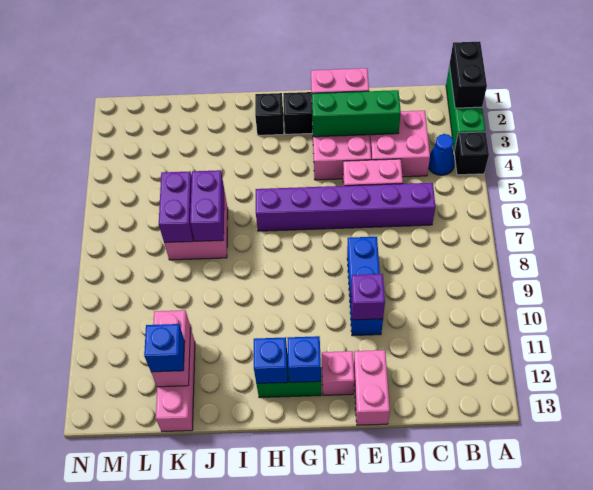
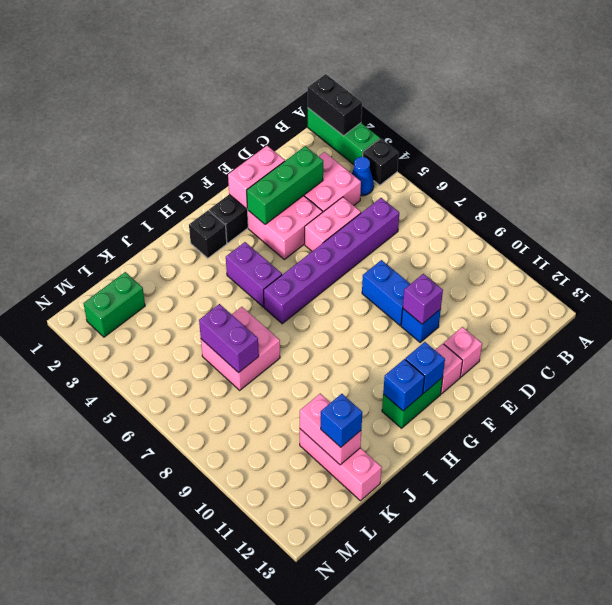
pink brick E12:E13 level 1 -> pink brick E12 level 1
purple brick J6:J7 level 2 -> purple brick H4:H5 level 1
none -> green brick L2:M2 level 1

